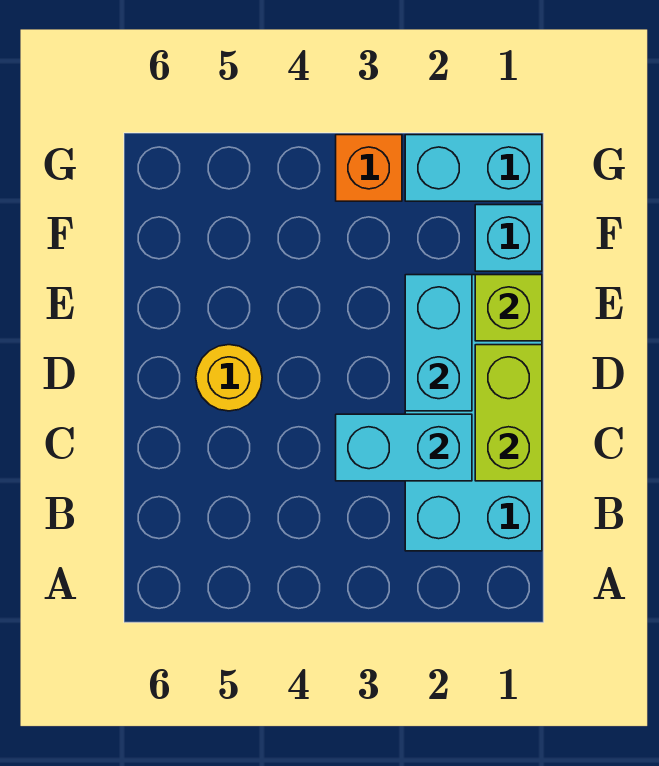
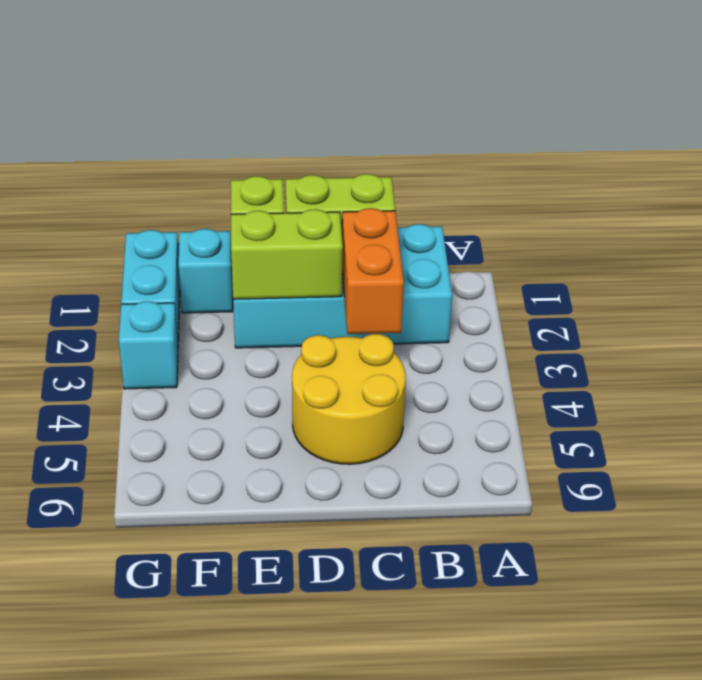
cyan brick C2:C3 level 2 -> orange brick C2:C3 level 2
cyan brick D2:E2 level 2 -> lime brick D2:E2 level 2
yellow round brick D5 level 1 -> yellow round brick C4:D5 level 1
orange brick G3 level 1 -> cyan brick G3 level 1

